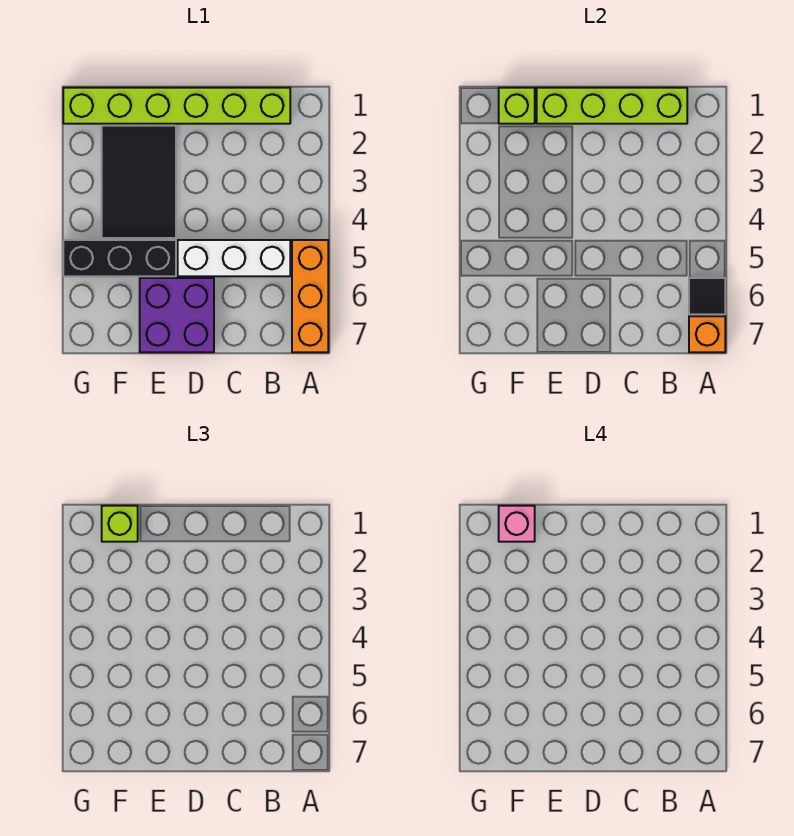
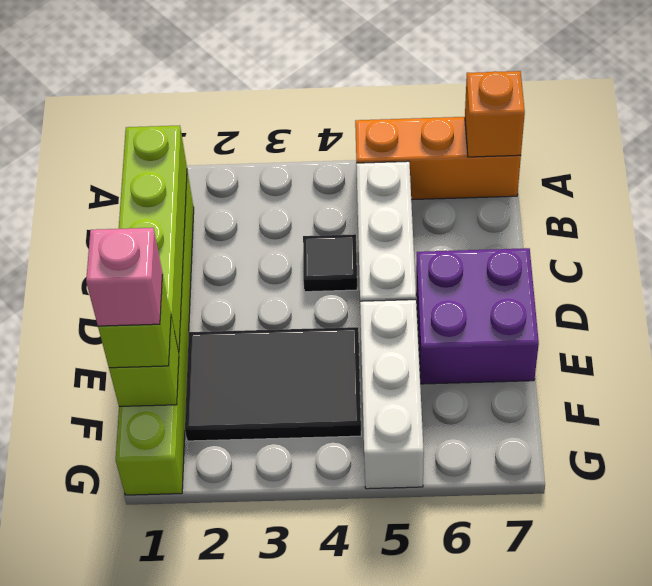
black tile A6 level 2 -> black tile C4 level 1
black brick E5:G5 level 1 -> white brick E5:G5 level 1

